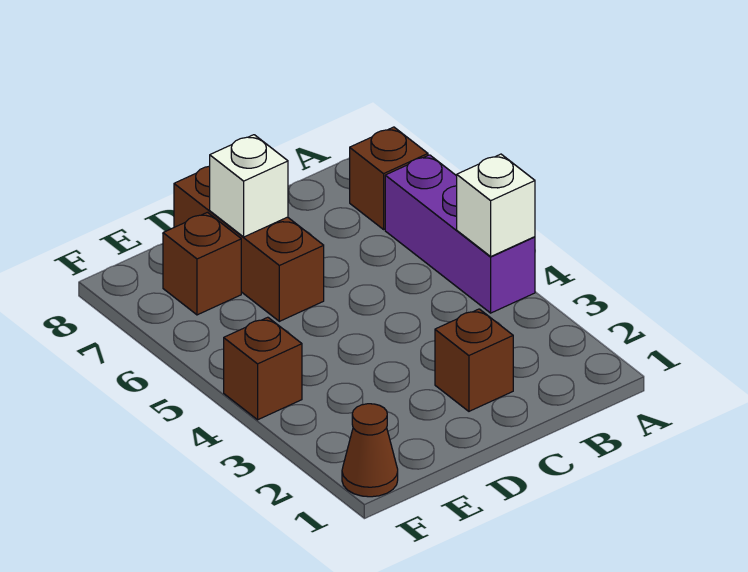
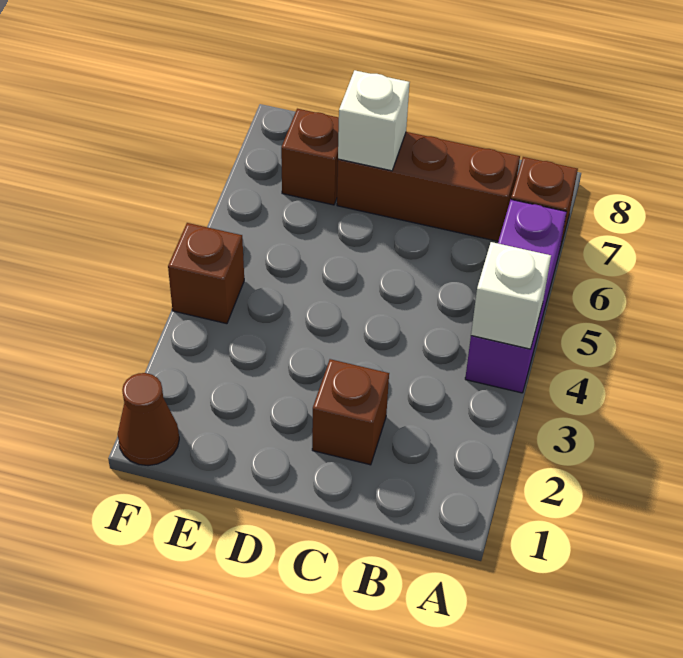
brown brick D6:D8 level 1 -> brown brick B7:D7 level 1

